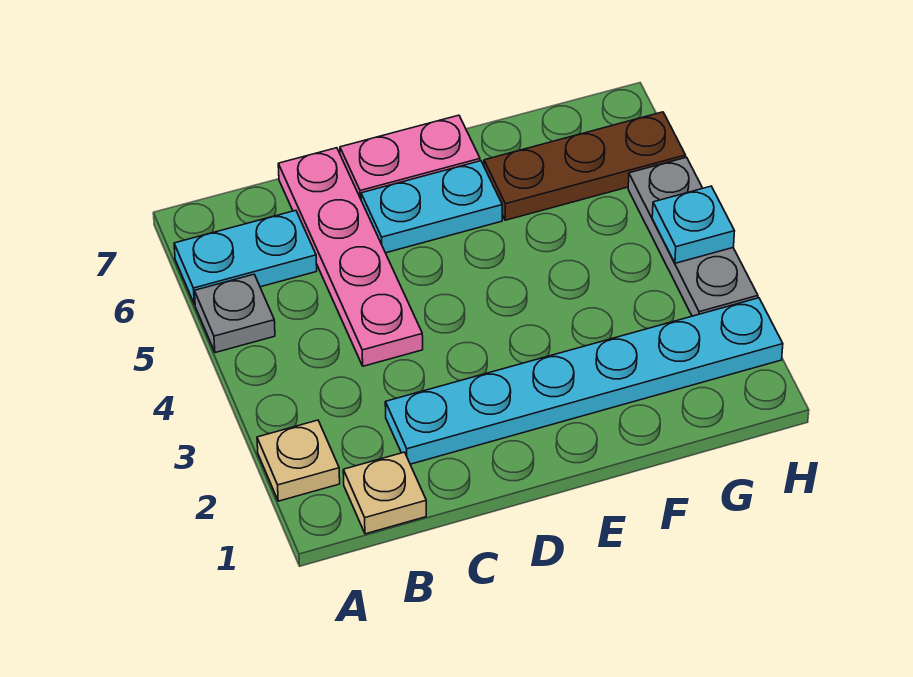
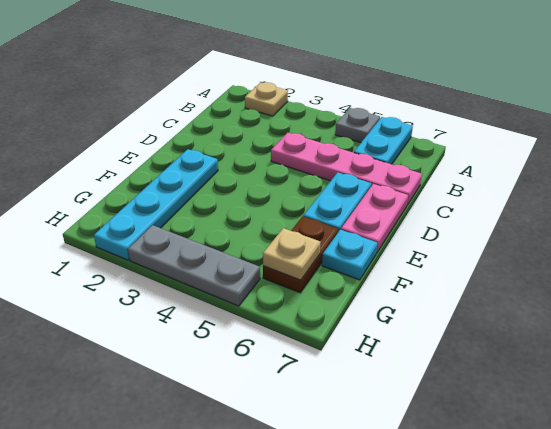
tan plate B1 level 1 -> tan plate G6 level 2
cyan plate C2:H2 level 1 -> cyan plate E2:H2 level 1
brown plate F6:H6 level 1 -> brown plate F6:G6 level 1
cyan plate H4 level 2 -> cyan plate F7 level 1

